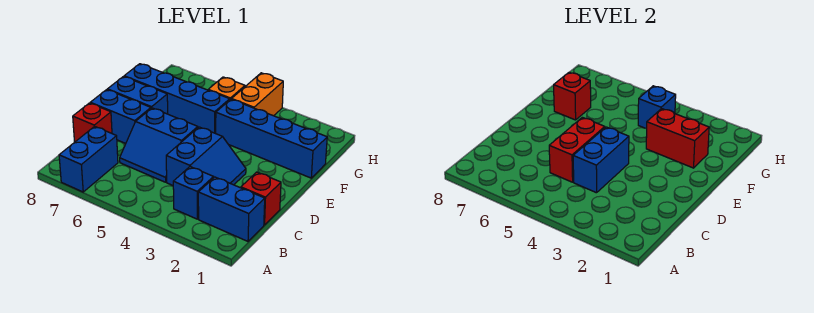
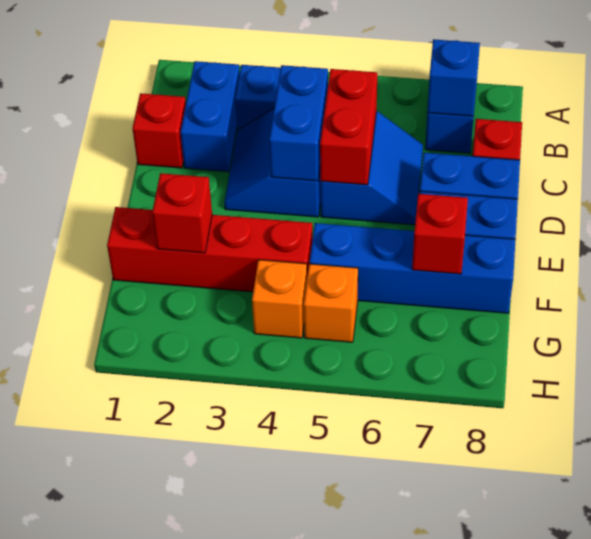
blue brick B1:B2 level 1 -> blue brick B2:C2 level 1
blue slope C5:D6 level 1 top D -> blue slope C5:D6 level 1 top 5
blue brick F1:F4 level 1 -> red brick F1:F4 level 1
red brick F2:F3 level 2 -> red brick F2 level 2
orange brick G4:H4 level 1 -> orange brick G4 level 1
blue brick G4 level 2 -> blue brick B7 level 2

